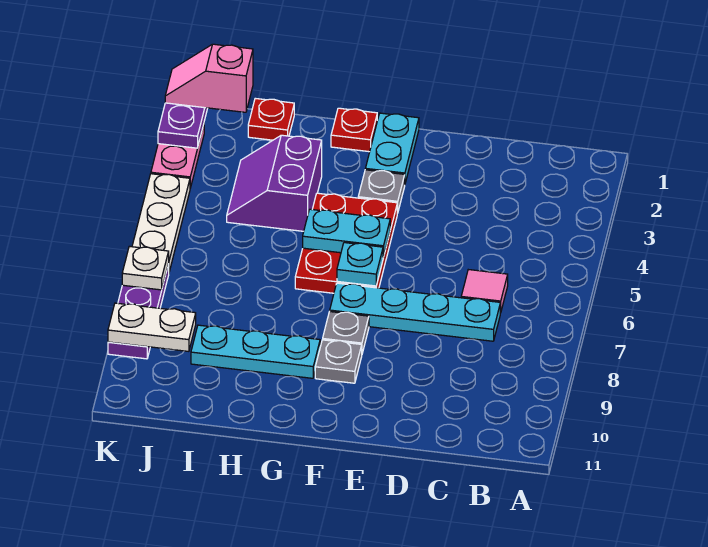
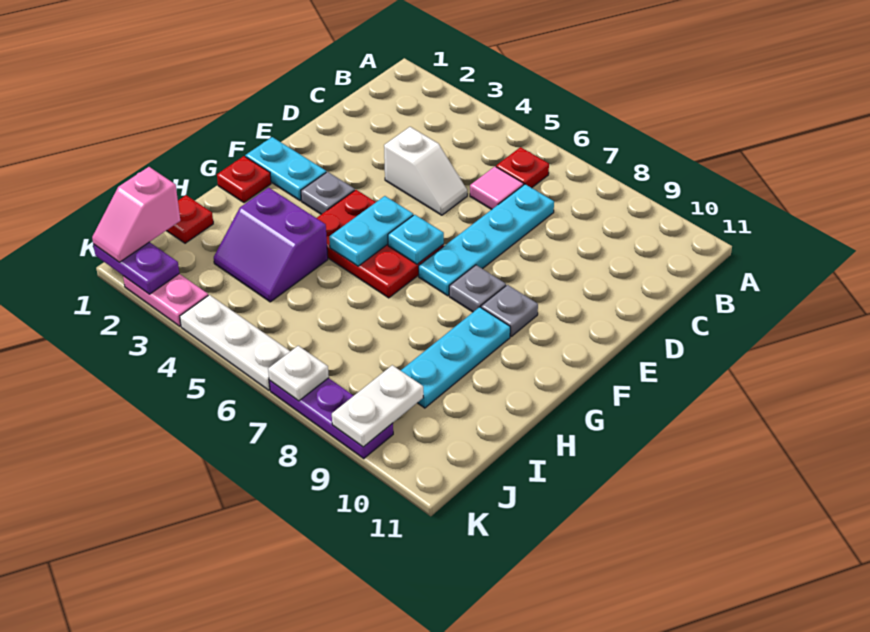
none -> red plate B6 level 1
none -> white slope D4:D5 level 1 top 4

